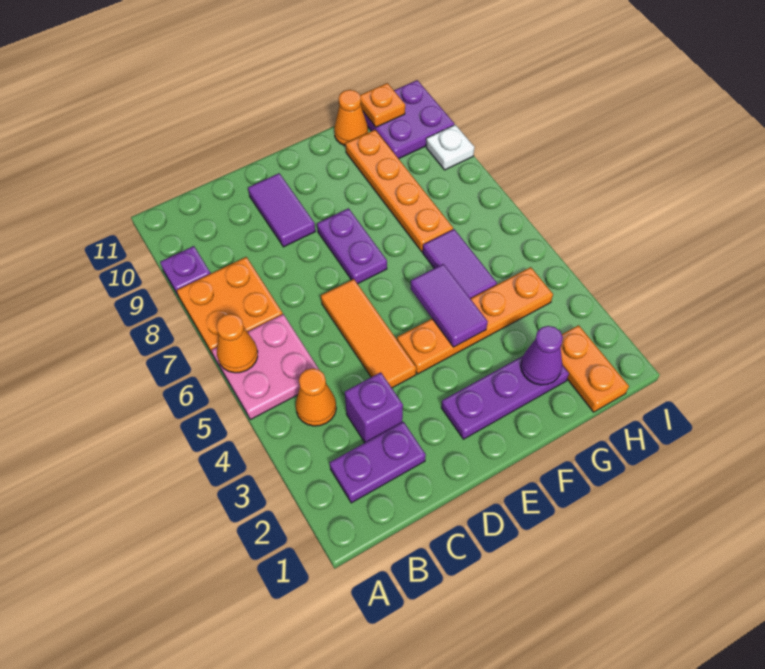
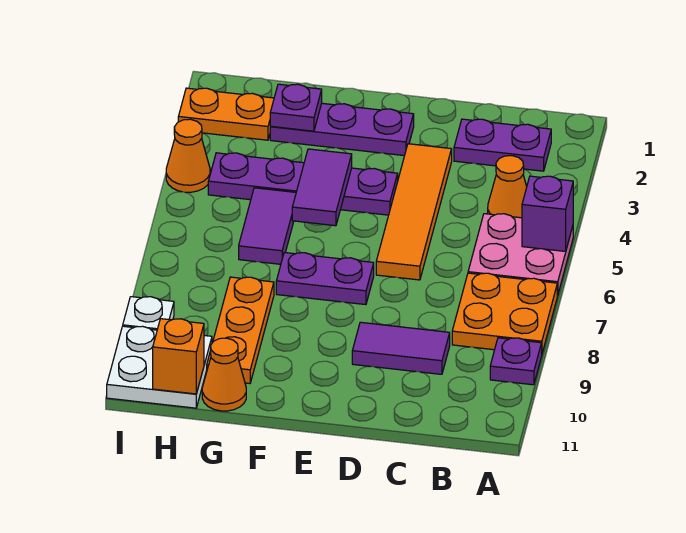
orange cone A6 level 2 -> orange cone I4 level 1
purple brick C3 level 1 -> purple brick A5 level 2
orange tile D4:D6 level 1 -> orange tile D3:D6 level 1
purple tile D9:D10 level 1 -> purple tile C9:D9 level 1
orange plate E4:H4 level 1 -> purple plate E4:H4 level 1
purple plate E7:E8 level 1 -> purple plate E7:F7 level 1
purple cone G2 level 2 -> purple plate G2 level 2
orange plate G7:G10 level 1 -> orange plate G8:G10 level 1
orange plate H1:H2 level 1 -> orange plate H2:I2 level 1
purple plate H10:I11 level 1 -> white plate H10:I11 level 1
orange plate H11 level 2 -> orange brick H11 level 2

